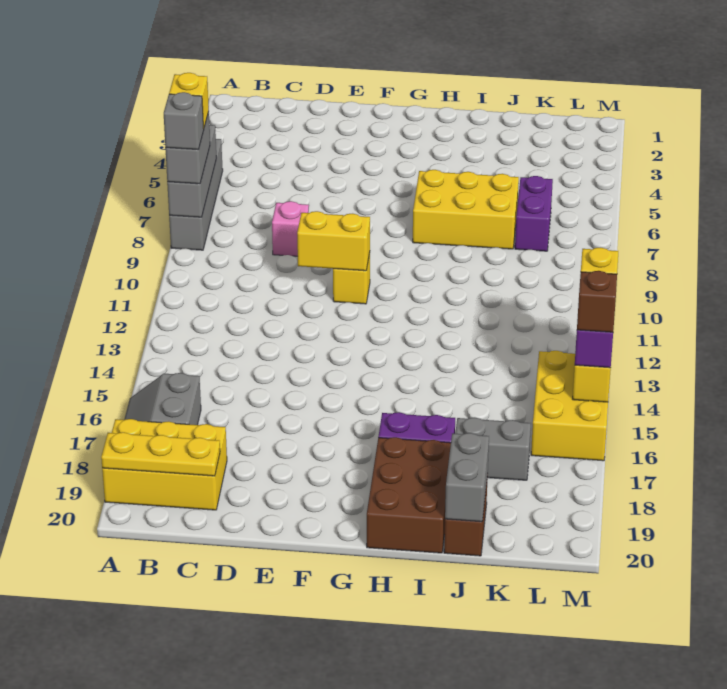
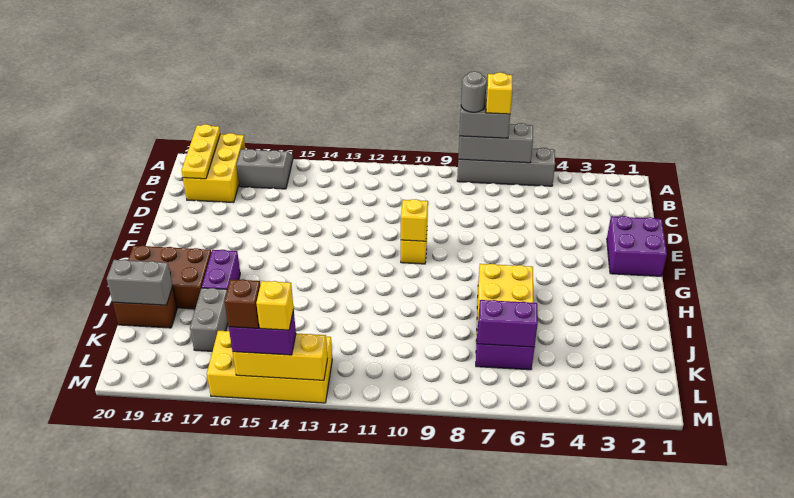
grey brick A8 level 4 -> grey round brick A8 level 4
pink brick D8 level 1 -> none
none -> purple brick E1:F2 level 1
yellow brick E10:F10 level 2 -> yellow brick F10 level 2
none -> purple brick K6:K7 level 2
yellow brick L14:M16 level 1 -> yellow brick L13:M16 level 1

